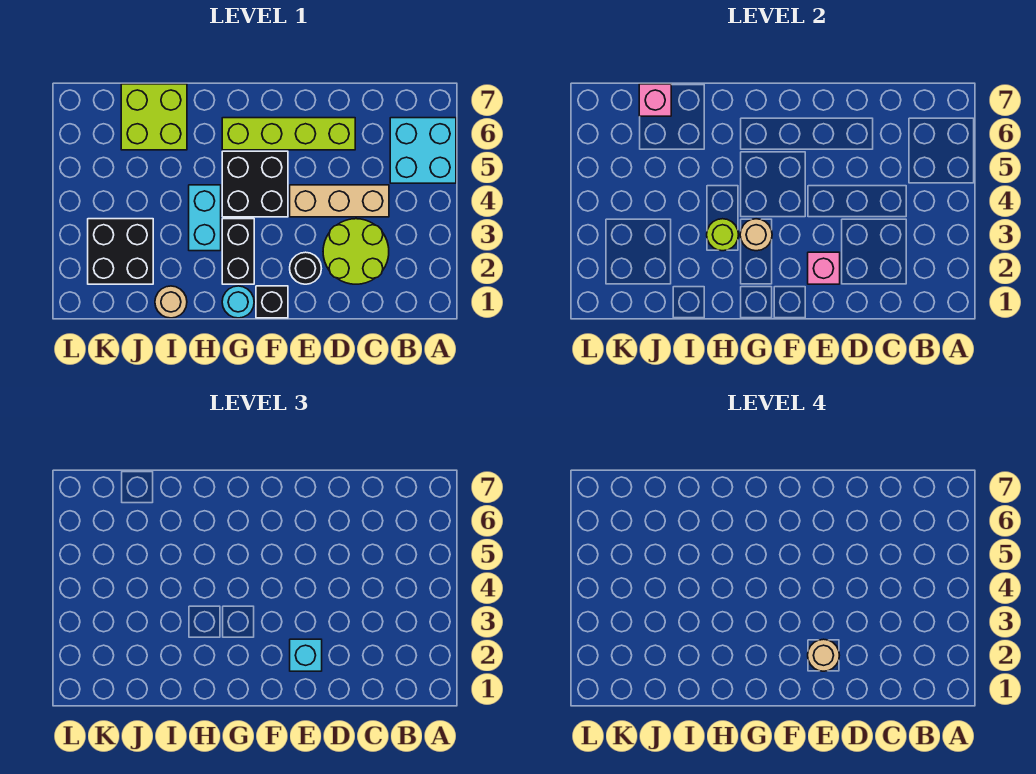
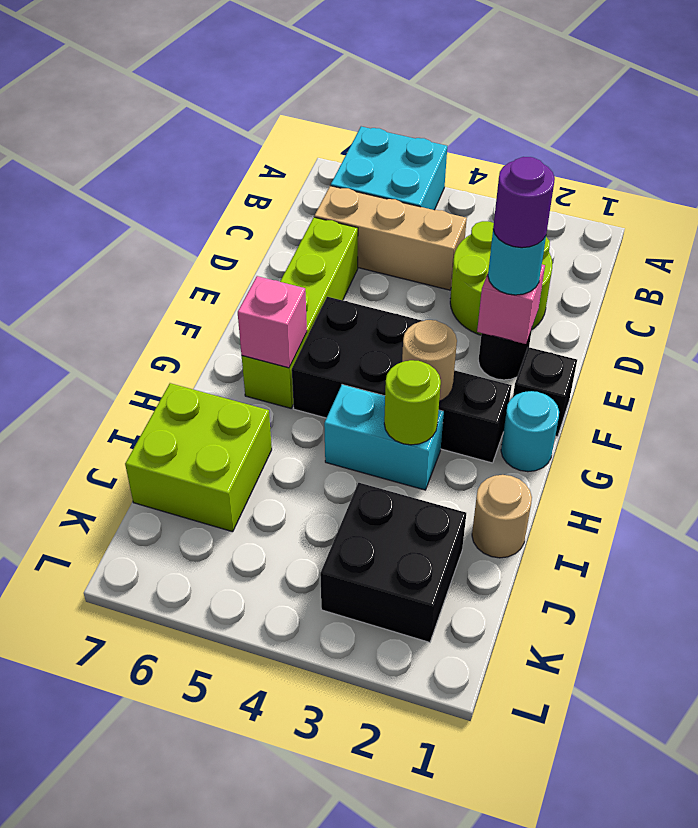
tan brick C4:E4 level 1 -> tan brick C4:C6 level 1
cyan brick E2 level 3 -> cyan round brick E2 level 3
tan round brick E2 level 4 -> purple round brick E2 level 4
pink brick J7 level 2 -> pink brick G6 level 2

